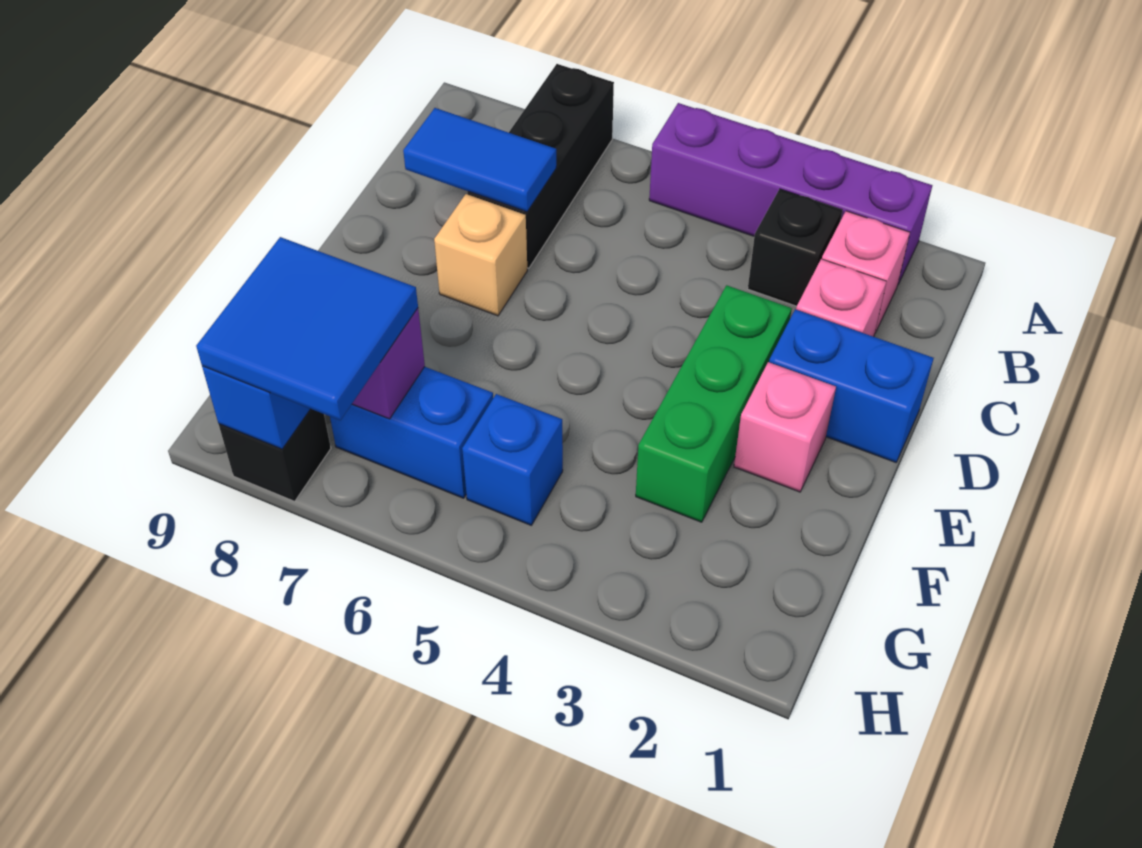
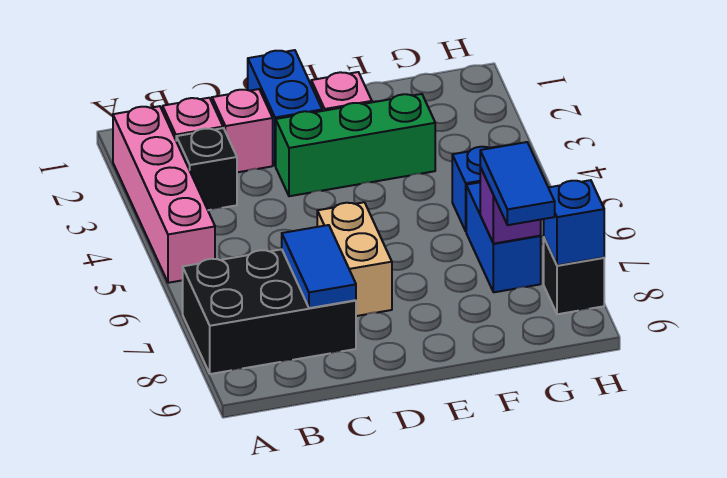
purple brick A2:A5 level 1 -> pink brick A2:A5 level 1
black brick A7:C7 level 1 -> black brick A7:C8 level 1
tan brick D7 level 1 -> tan brick D6:D7 level 1
blue tile G7:H8 level 3 -> blue tile G7:G8 level 3

